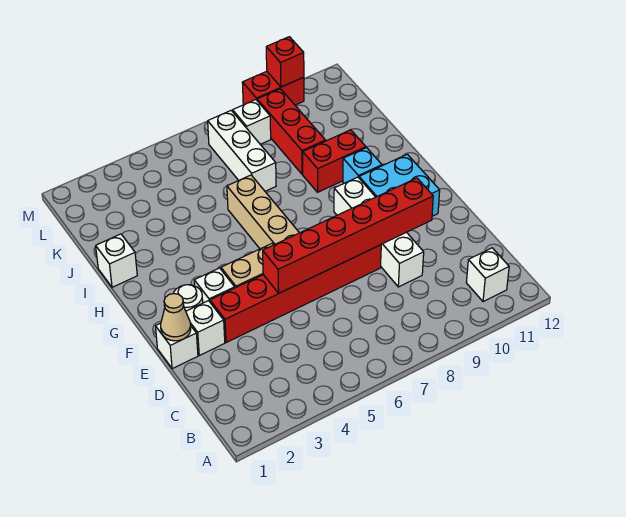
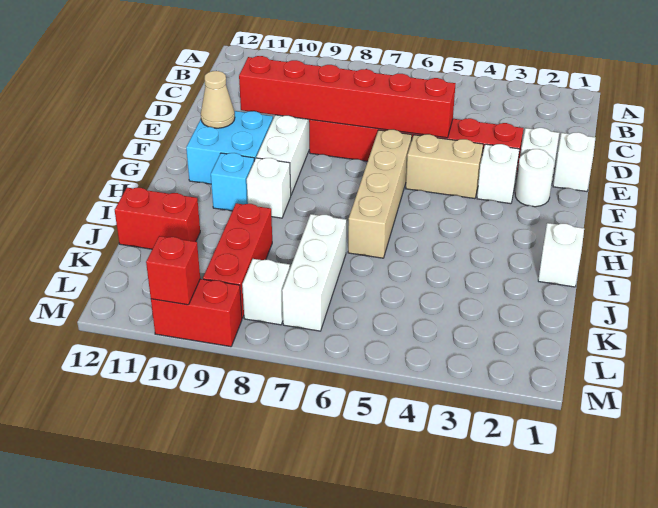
white brick B11 level 1 -> white brick H9 level 1
tan cone E1 level 2 -> tan cone F11 level 2
red brick I9:I10 level 1 -> red brick J11:J12 level 1

